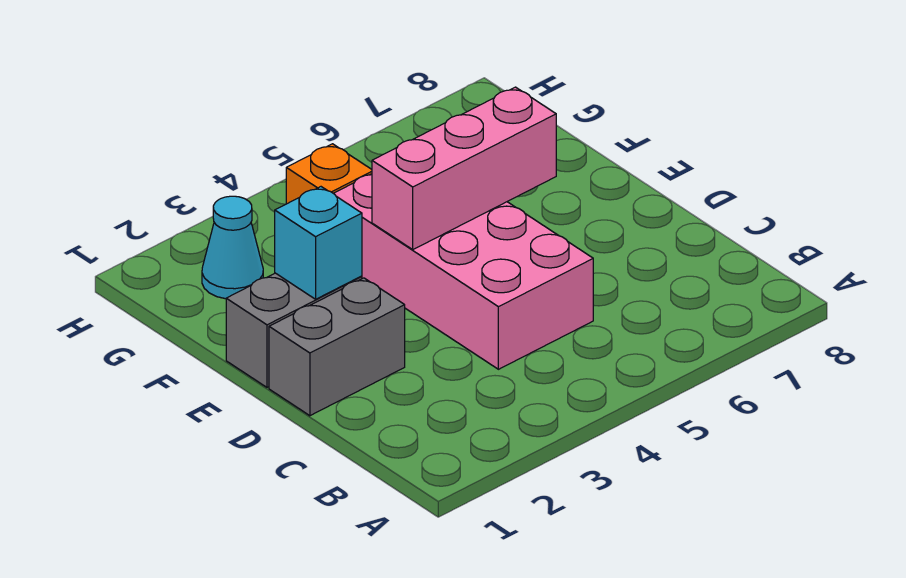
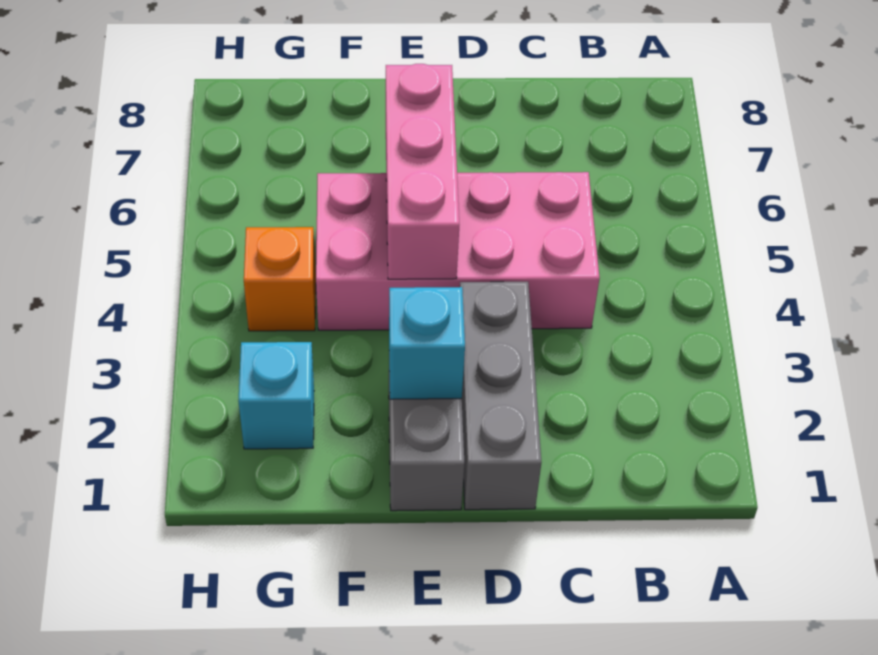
grey brick D1:D2 level 1 -> grey brick D1:D3 level 1
cyan cone G2 level 1 -> cyan brick G2 level 1

